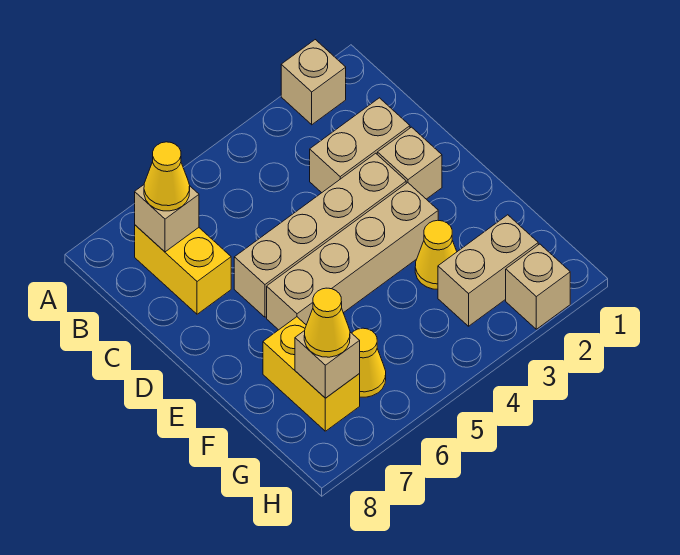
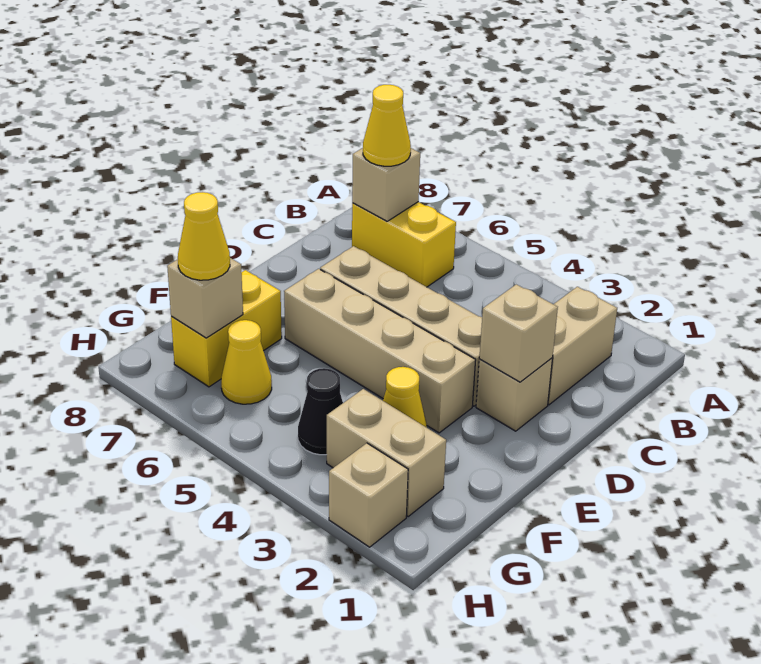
tan brick A2 level 1 -> tan brick D2 level 2
yellow brick B7:C7 level 1 -> yellow brick B6:B7 level 1
tan brick C2:C3 level 1 -> tan brick B2:C2 level 1
none -> black cone G4 level 1

